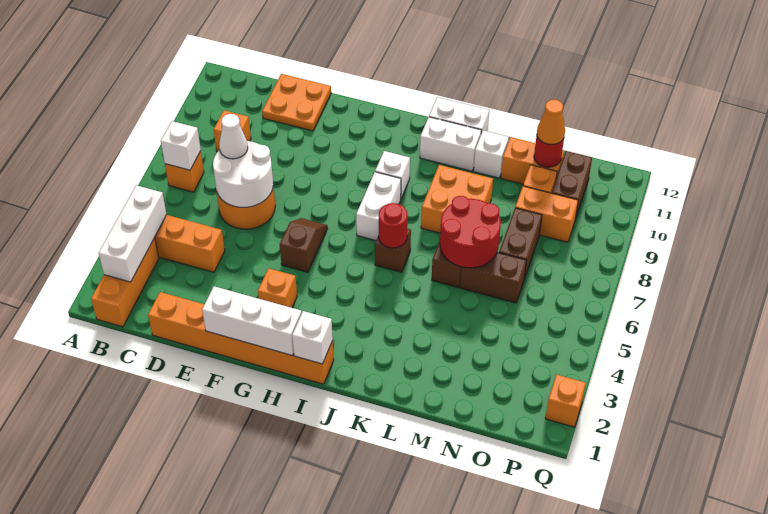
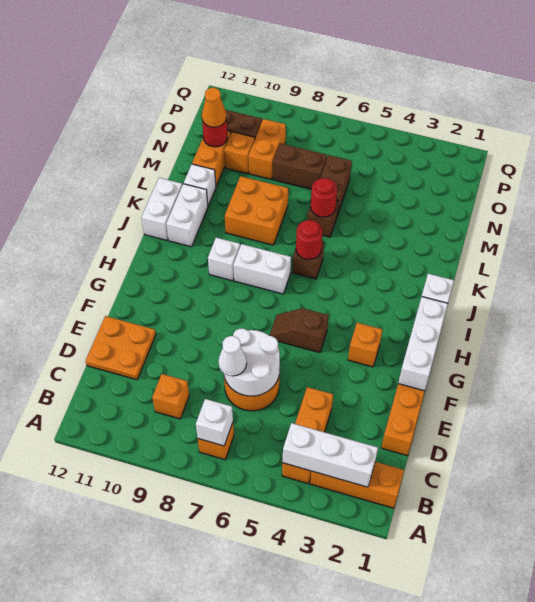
red round brick L6:M7 level 2 -> red round brick L6 level 2
orange brick Q2 level 1 -> none

